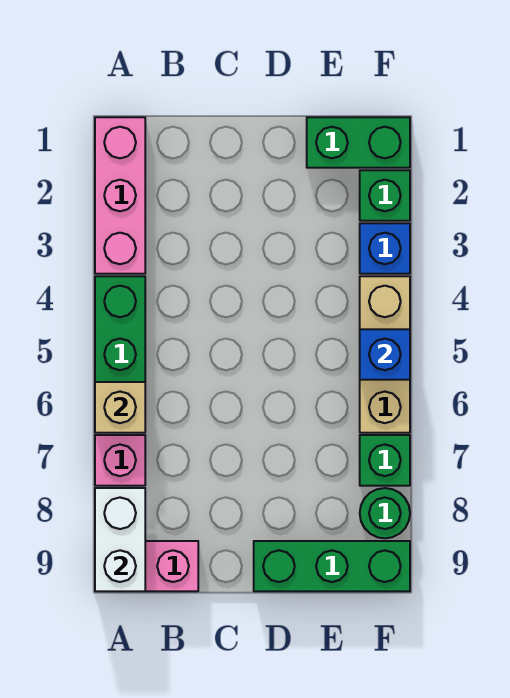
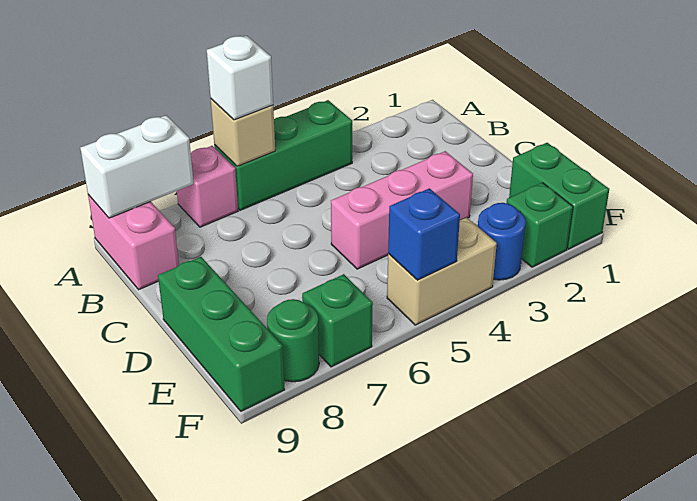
pink brick A1:A3 level 1 -> pink brick D3:D5 level 1
none -> white brick A6 level 3
blue brick F3 level 1 -> blue round brick F3 level 1
tan brick F4:F6 level 1 -> tan brick F4:F5 level 1

